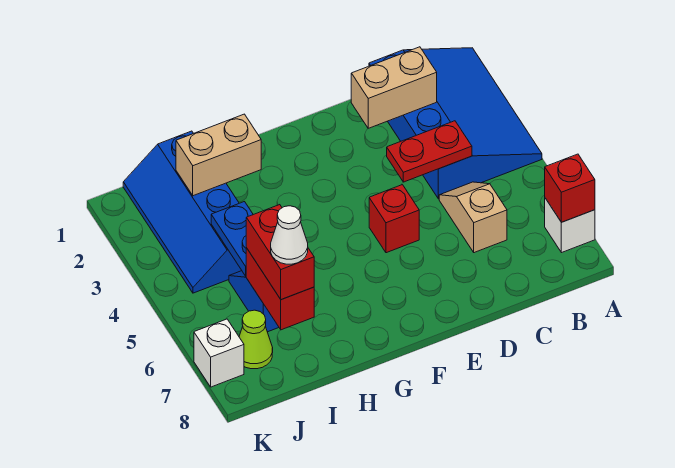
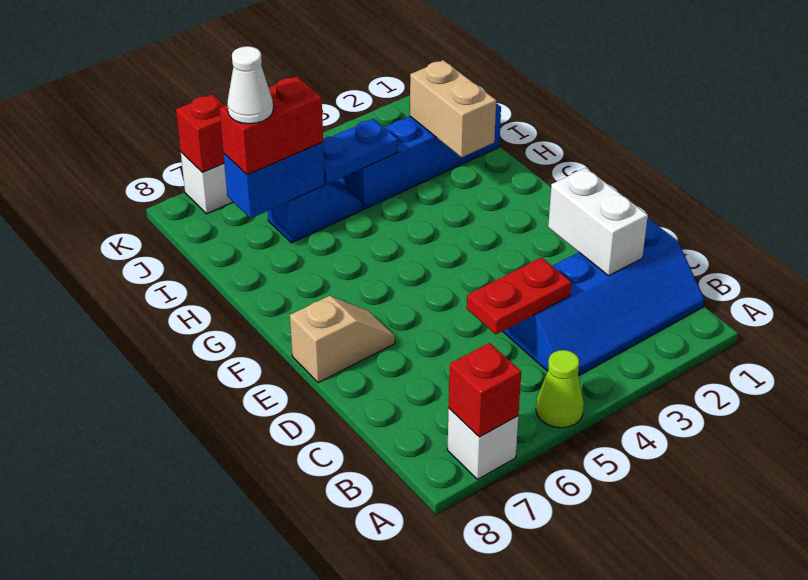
blue slope A1:C4 level 1 top C -> blue slope B1:C4 level 1 top C
tan brick C2:D2 level 2 -> white brick C2:D2 level 2
red plate C4:D4 level 2 -> red plate C4:C5 level 2
tan slope C5:C6 level 1 top 6 -> tan slope E7:E8 level 1 top 8
red brick E5 level 1 -> red brick K7 level 2
red brick I6:I7 level 2 -> blue brick I6:I7 level 2
lime cone J7 level 1 -> lime cone A5 level 1

